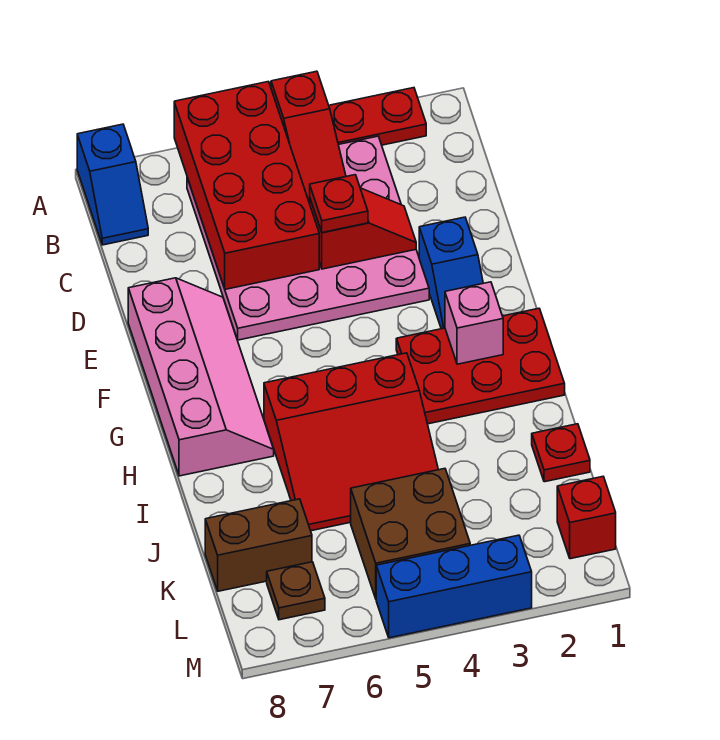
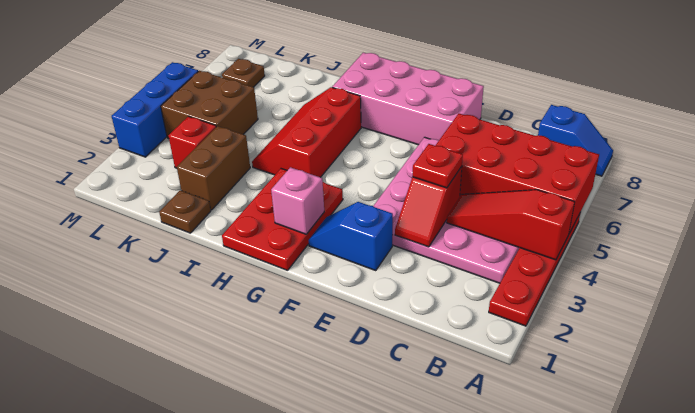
blue slope A8:B8 level 1 top A -> blue slope A8:B8 level 1 top B
pink slope E7:H8 level 1 top 8 -> pink brick E7:H8 level 1
red slope H4:J6 level 1 top H -> red slope H4:I6 level 1 top H
red plate J1 level 1 -> brown plate J1 level 1
brown brick K7:K8 level 1 -> brown brick J2:J3 level 1
red brick L1 level 1 -> red brick K3 level 1

